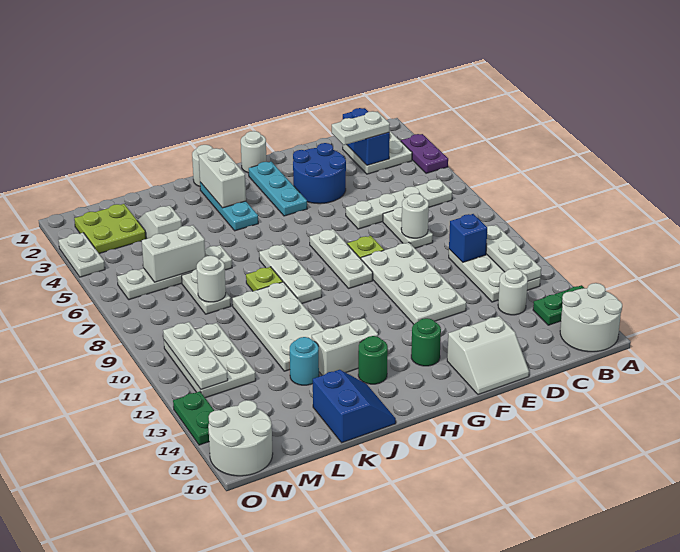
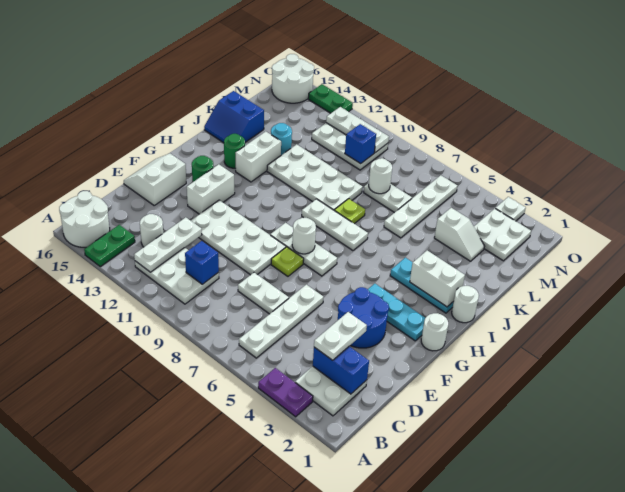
white plate B10:B12 level 2 -> white plate B12:D12 level 2
white round brick D8 level 2 -> white round brick G8 level 2
white brick L6:M6 level 2 -> white brick F13:G13 level 1
lime plate M2:N3 level 1 -> white plate M2:N3 level 1
none -> blue brick M10 level 2
white plate O3:O4 level 1 -> white plate O3 level 1

